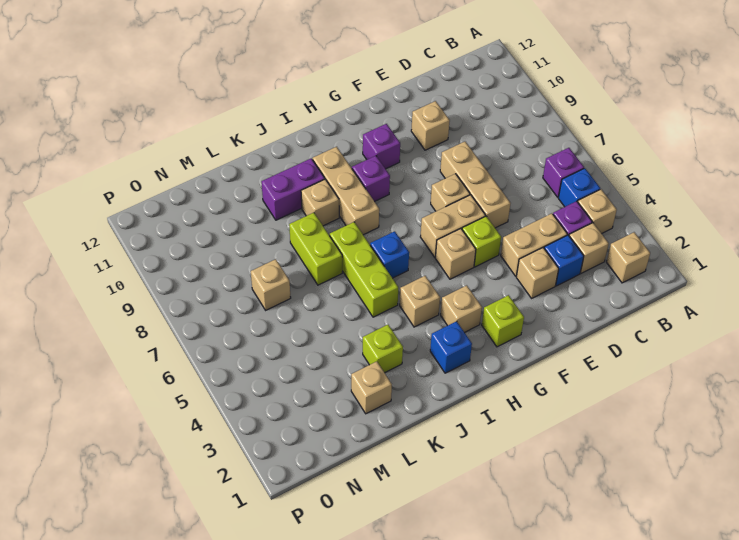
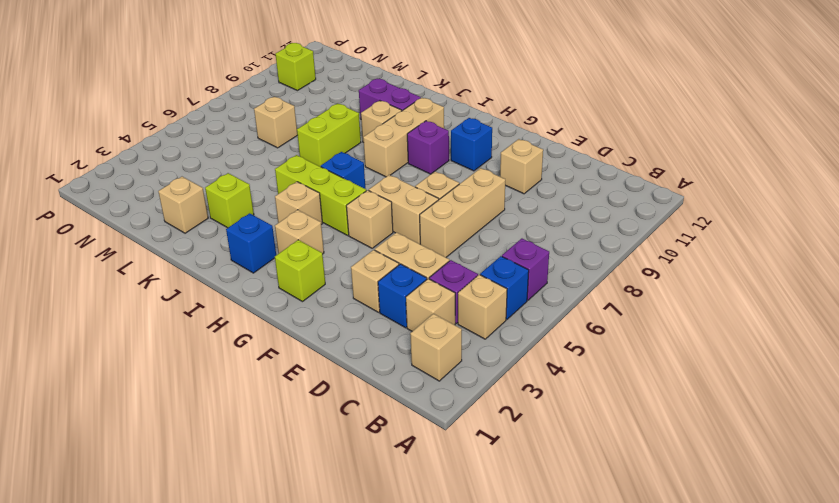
lime brick F5 level 1 -> lime brick O10 level 1
purple brick G10 level 1 -> blue brick G10 level 1
lime brick J5:J7 level 1 -> lime brick H5:J5 level 1

